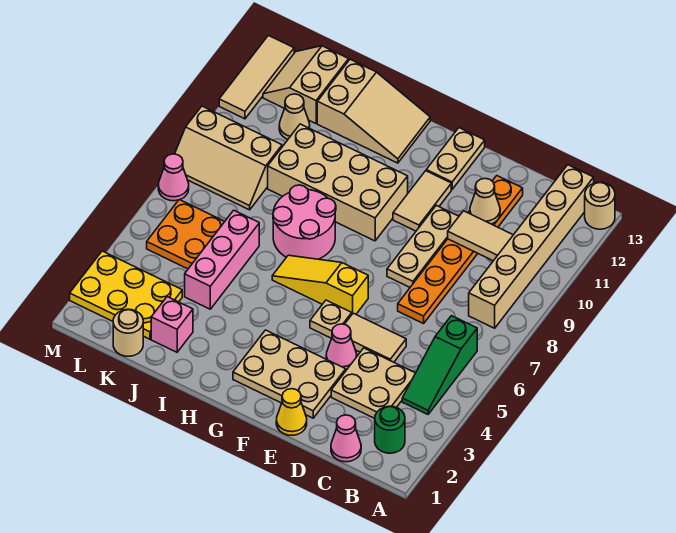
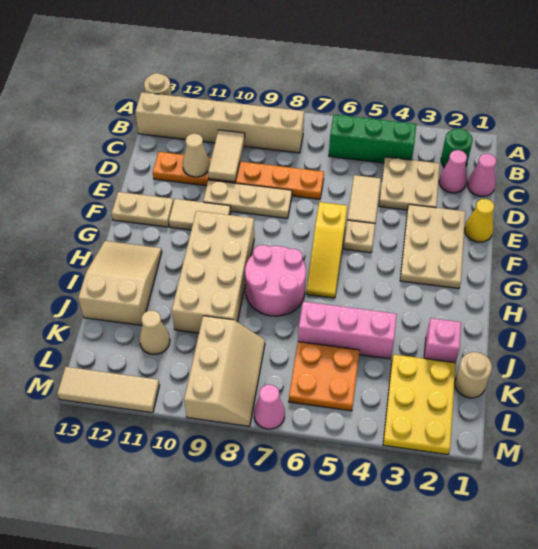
green slope B4:B6 level 1 top 6 -> green brick B4:B6 level 1
pink cone E4 level 1 -> pink cone C2 level 1
tan slope K12:L13 level 1 top K -> none

